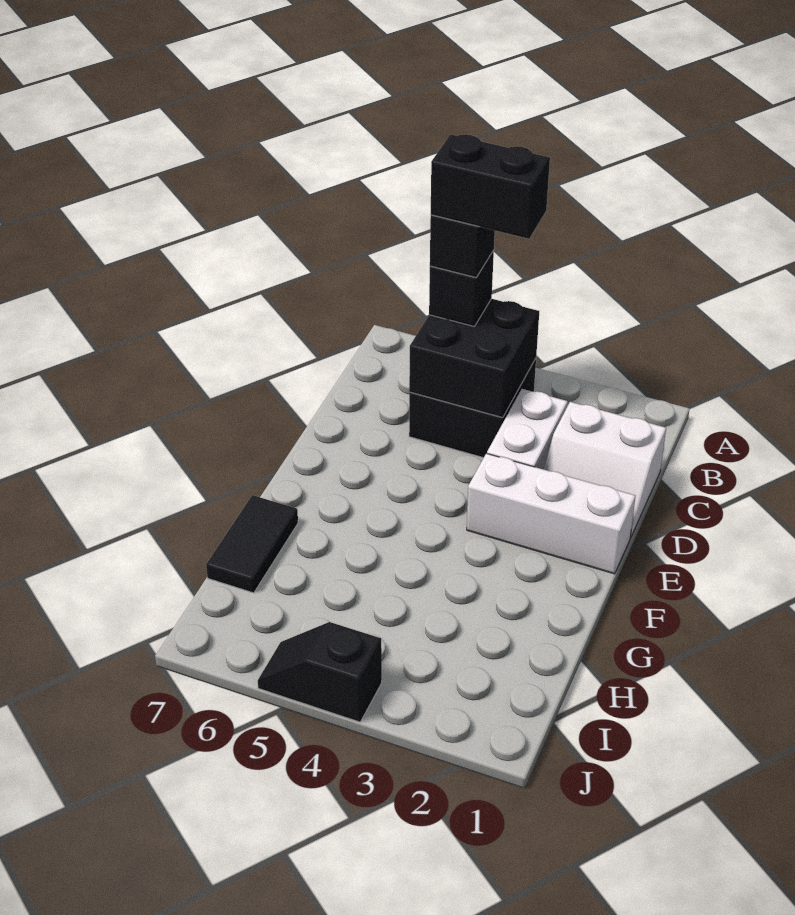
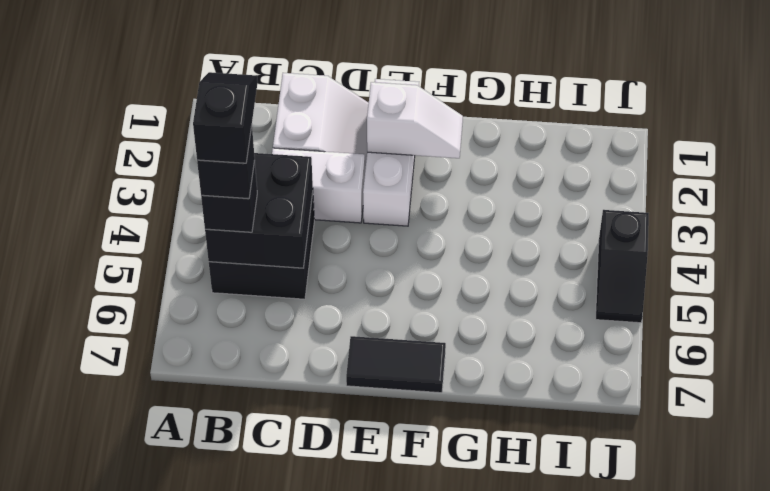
black brick B4:B5 level 5 -> black slope B4:B5 level 5 top 5
none -> white slope E2:F2 level 2 top E
black tile G7:H7 level 1 -> black tile E7:F7 level 1

